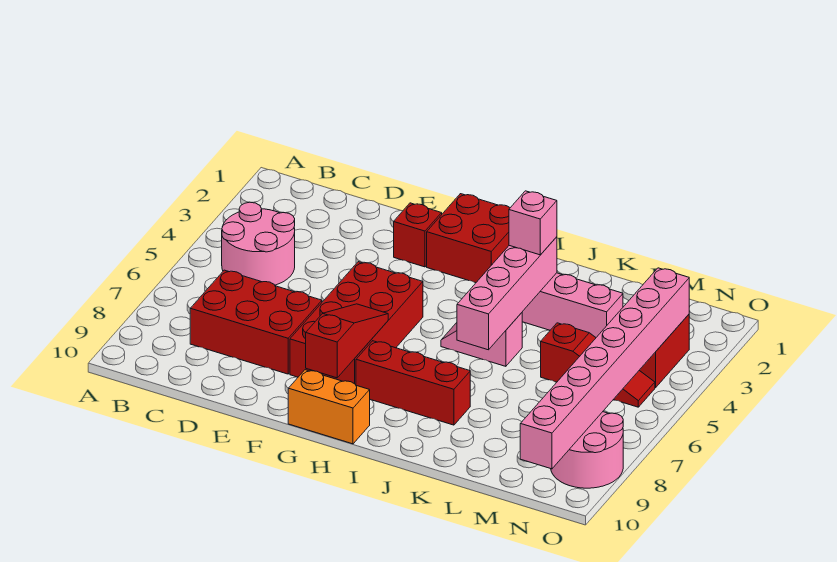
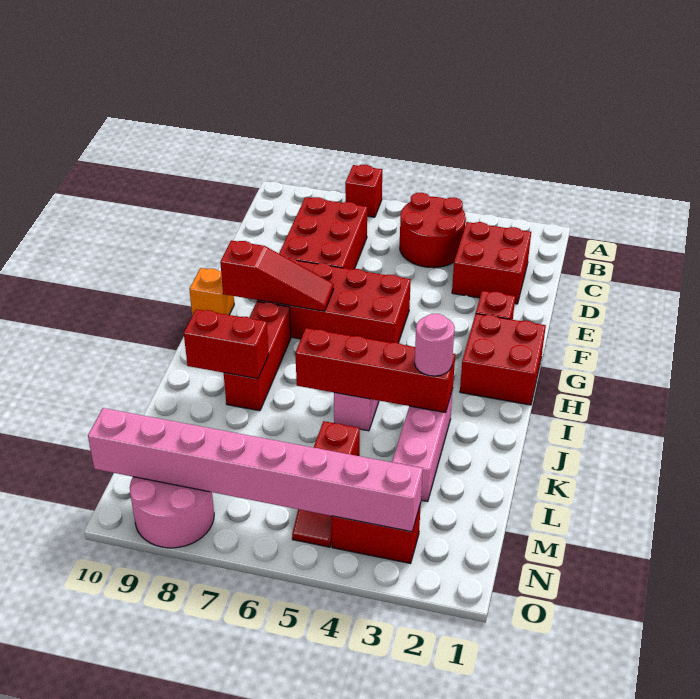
none -> red brick A7 level 1
pink round brick B4:C5 level 1 -> red round brick B4:C5 level 1
none -> red brick C2:D3 level 1
orange brick G10:H10 level 1 -> orange brick G10 level 1
pink brick J3:J6 level 2 -> red brick J3:J6 level 2
pink brick J3 level 3 -> pink round brick J3 level 3
none -> red brick J8:J9 level 2

